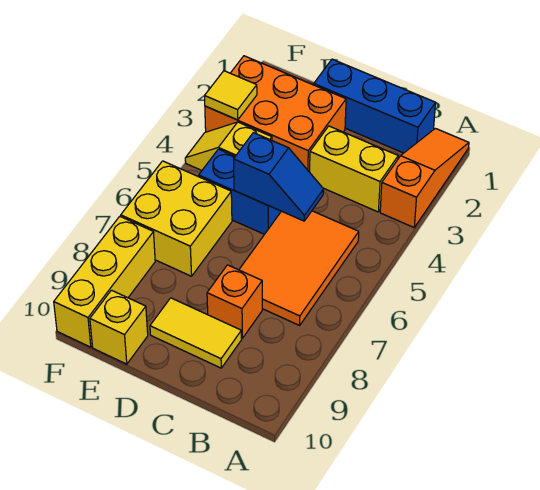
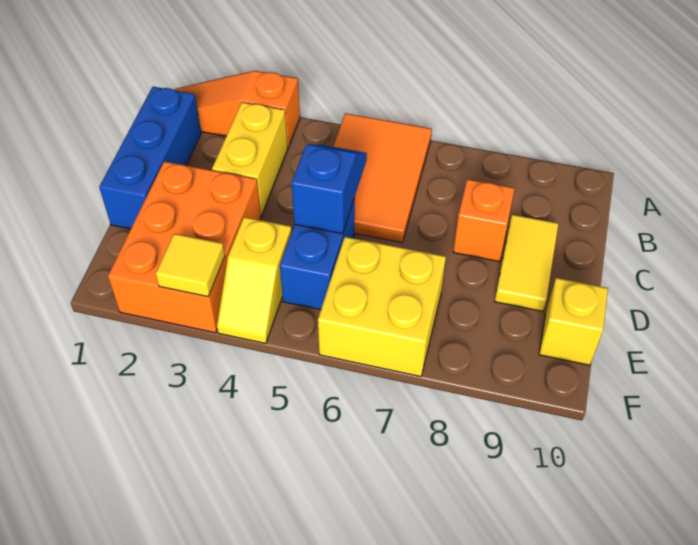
orange tile B5:C7 level 1 -> orange tile A5:C6 level 1
yellow brick F8:F10 level 1 -> none

